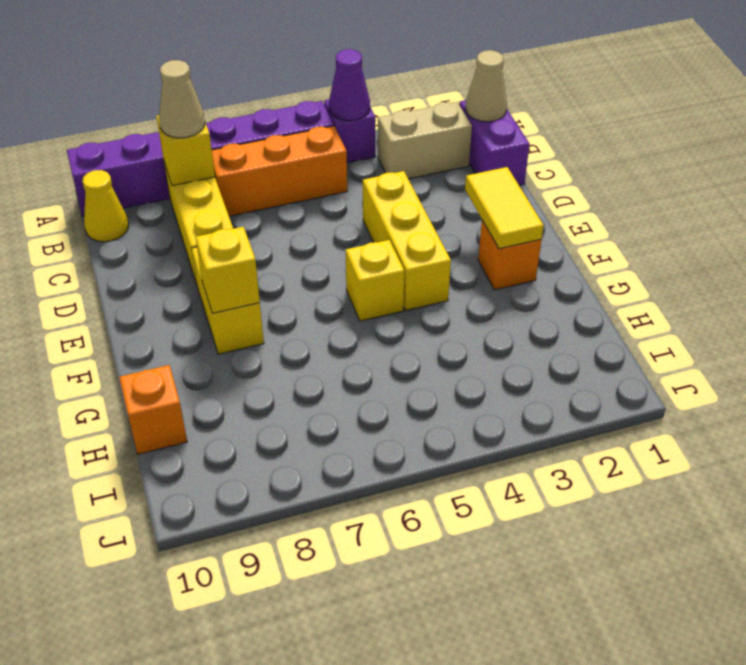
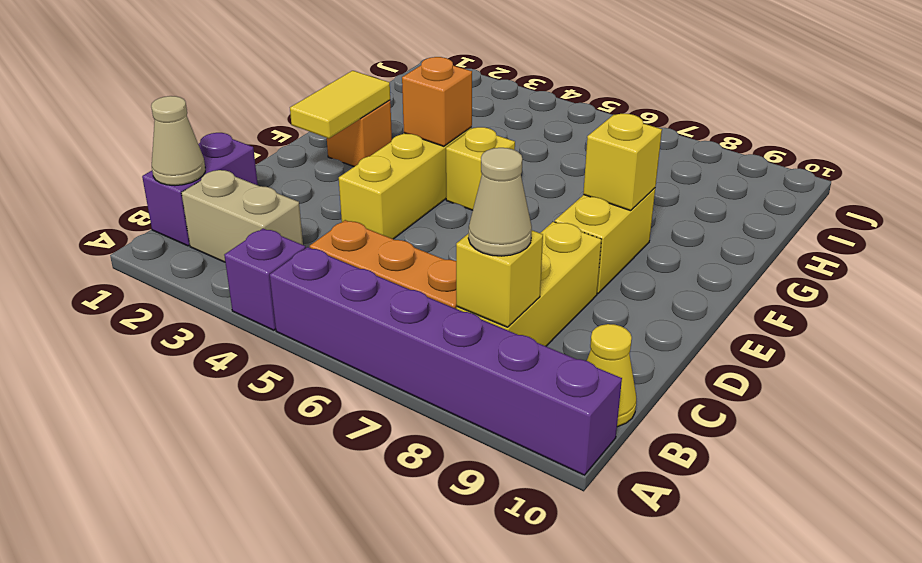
purple cone A4 level 2 -> none
orange brick H10 level 1 -> orange brick F4 level 2

